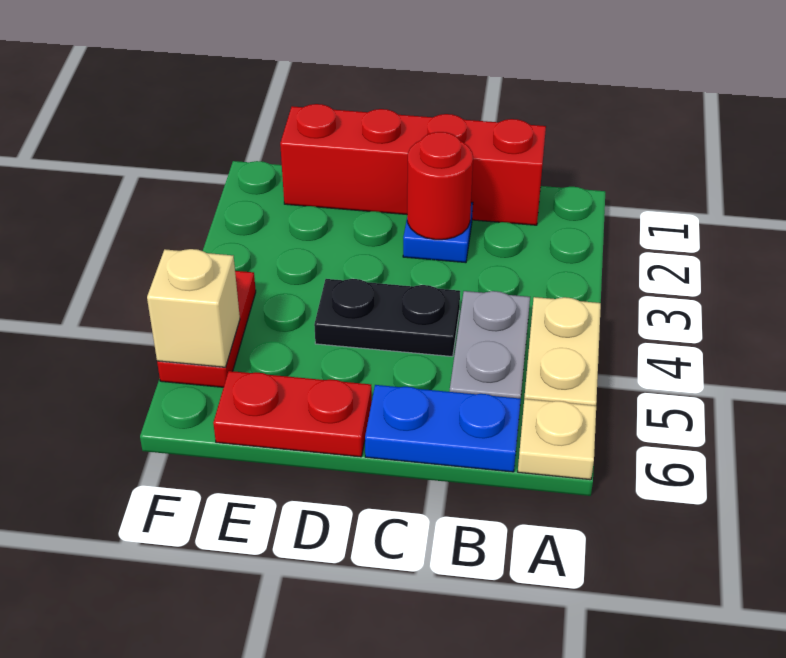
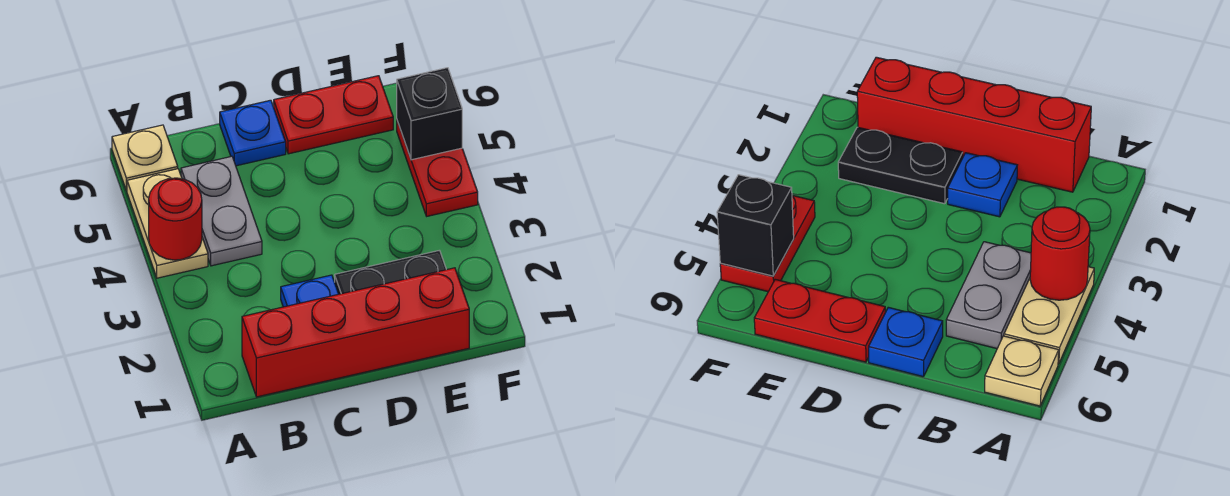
blue plate B6:C6 level 1 -> blue plate C6 level 1
red round brick C2 level 2 -> red round brick A4 level 2
black plate C4:D4 level 1 -> black plate D2:E2 level 1
tan brick F5 level 2 -> black brick F5 level 2

